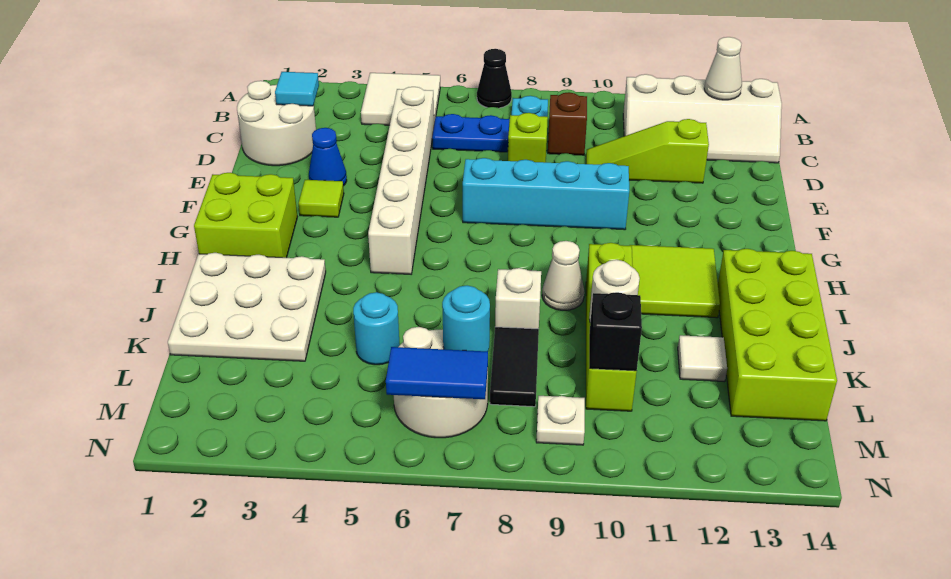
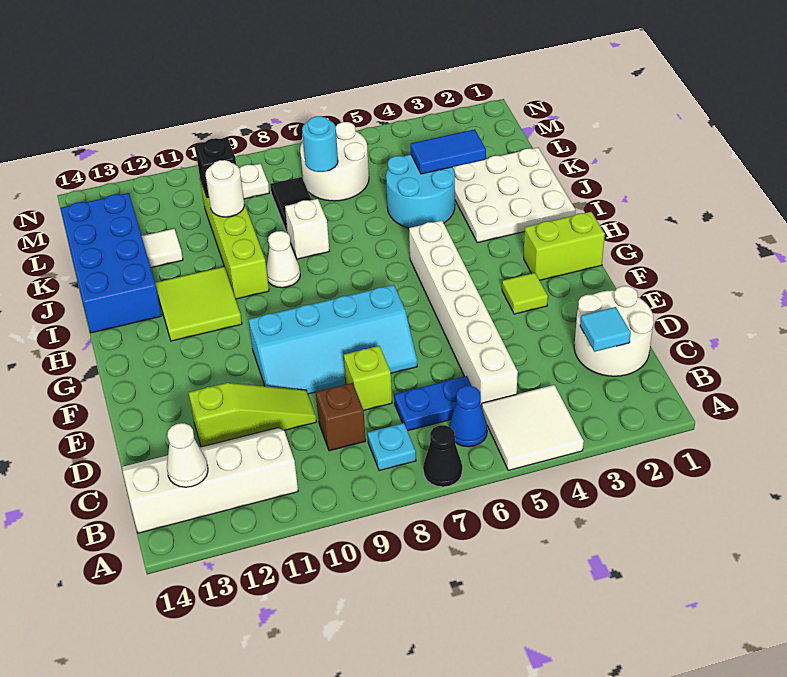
blue cone E3 level 1 -> blue cone B6 level 1
lime brick G1:H2 level 1 -> lime brick G1:G2 level 1
lime brick I13:L14 level 1 -> blue brick I13:L14 level 1
cyan round brick K5 level 1 -> cyan round brick J4:K5 level 1
blue tile M6:M7 level 2 -> blue tile K3:K4 level 2

